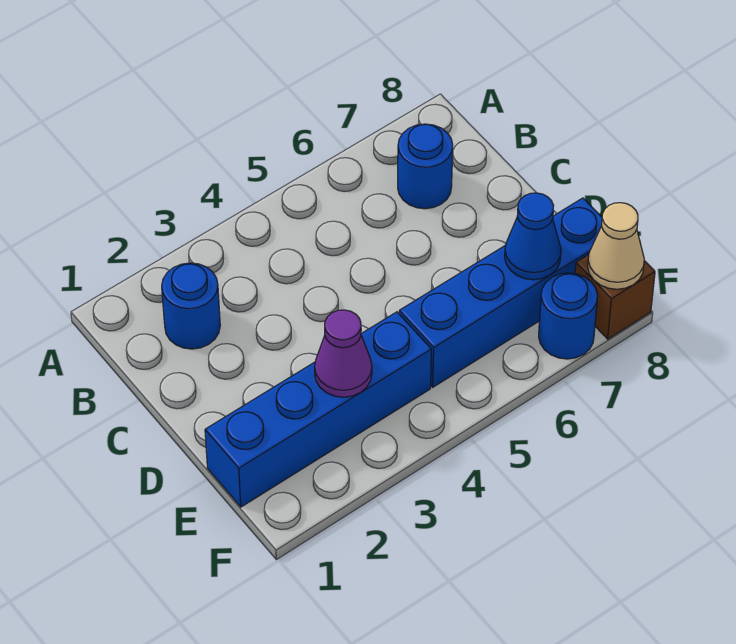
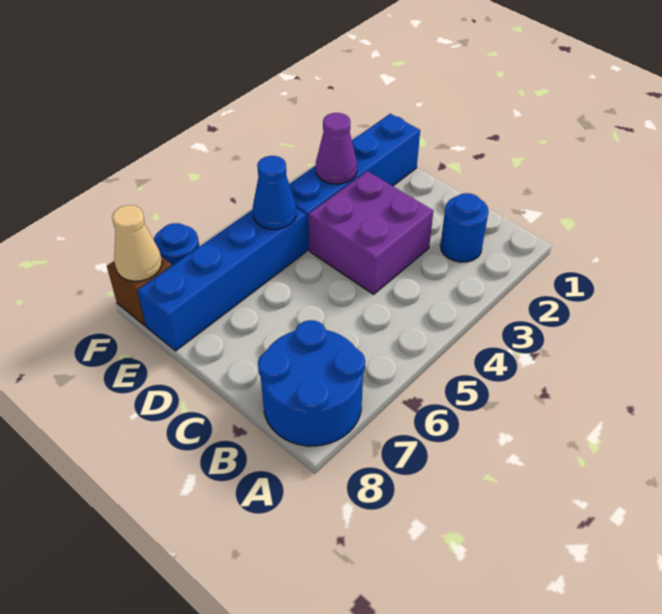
blue round brick B7 level 1 -> blue round brick A7:B8 level 1
none -> purple brick C3:D4 level 1
blue cone E7 level 2 -> blue cone E5 level 2

